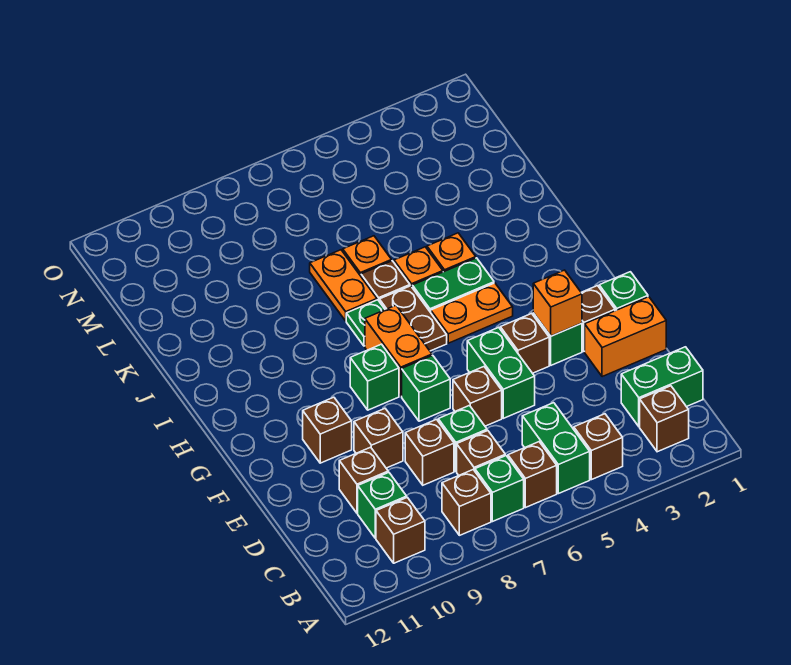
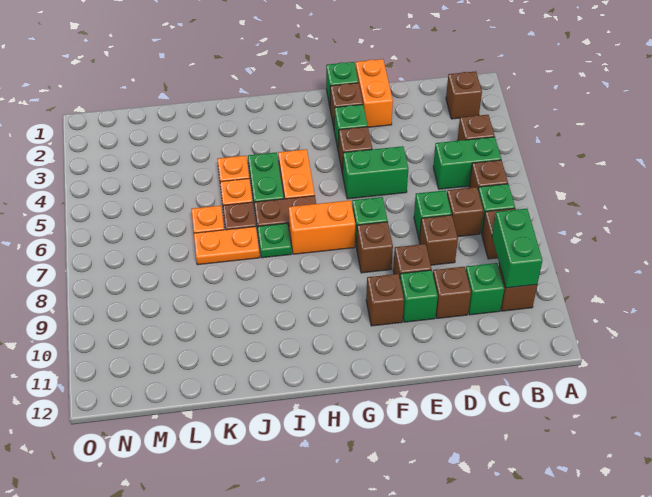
green brick C1:C2 level 1 -> green brick B9:B10 level 2
brown brick E6 level 1 -> brown brick F8 level 1
orange brick F3 level 2 -> none
green brick G8 level 1 -> green brick E10 level 1

